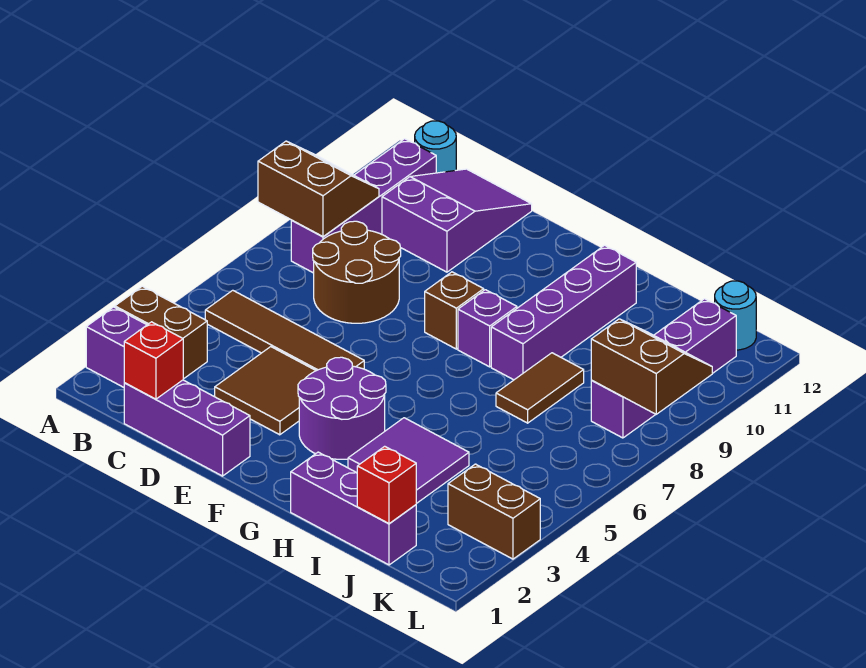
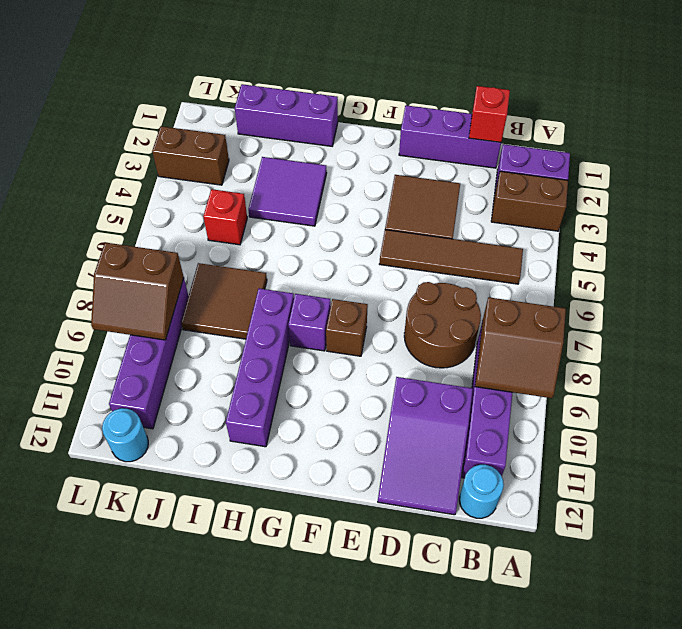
purple round brick F3:G4 level 1 -> none
brown tile I7:I8 level 1 -> brown tile I7:J8 level 1
red brick J1 level 2 -> red brick J5 level 1

